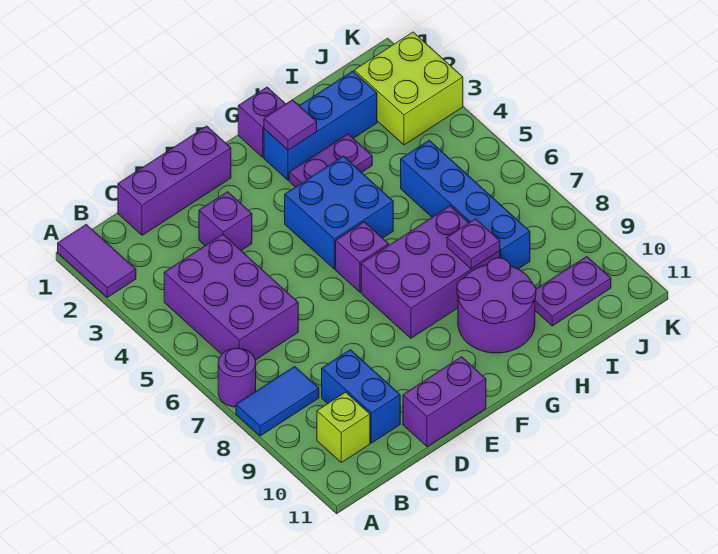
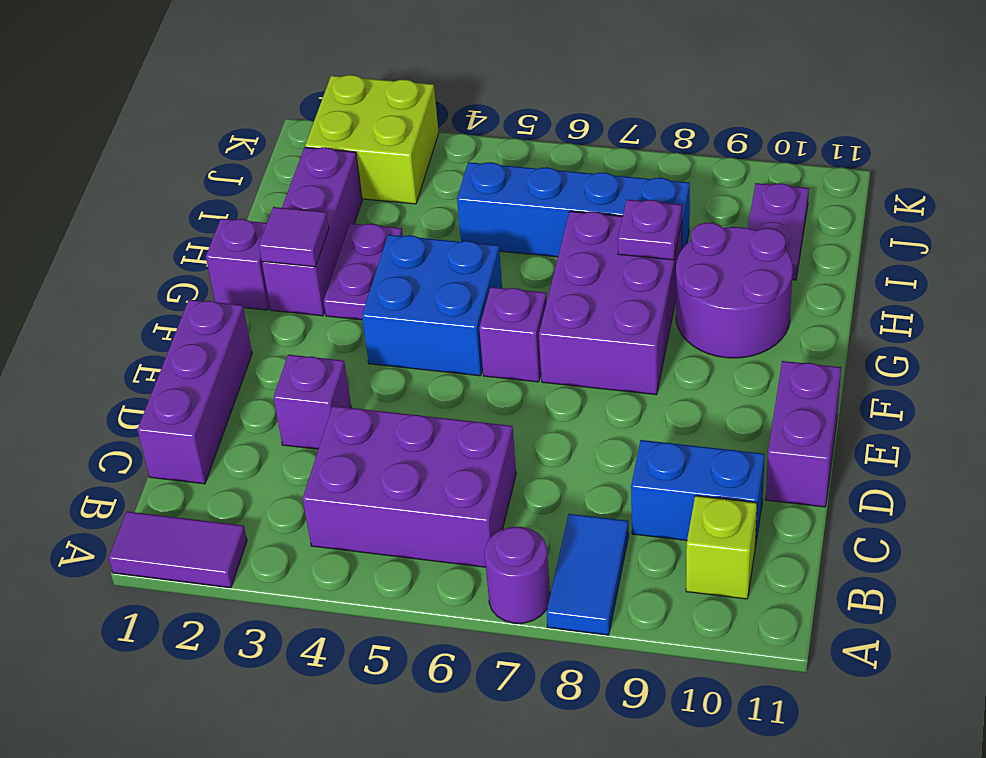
blue brick G2:I2 level 1 -> purple brick G2:I2 level 1

